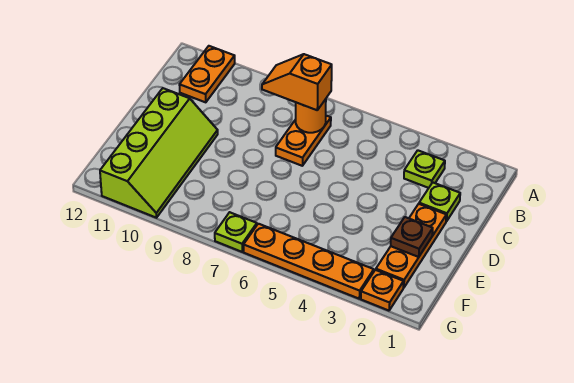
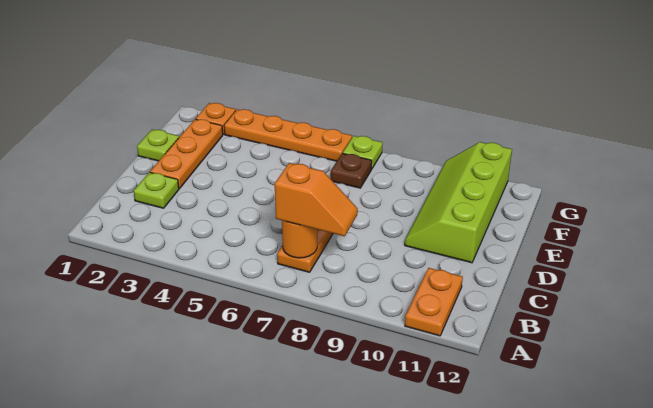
lime plate B3 level 1 -> lime plate E1 level 1
brown plate E2 level 2 -> brown plate F7 level 1

